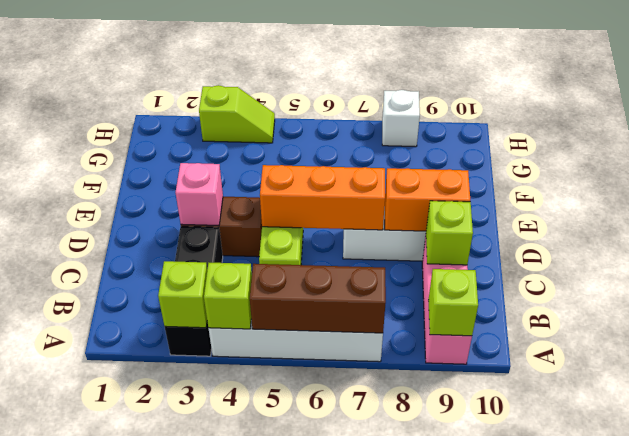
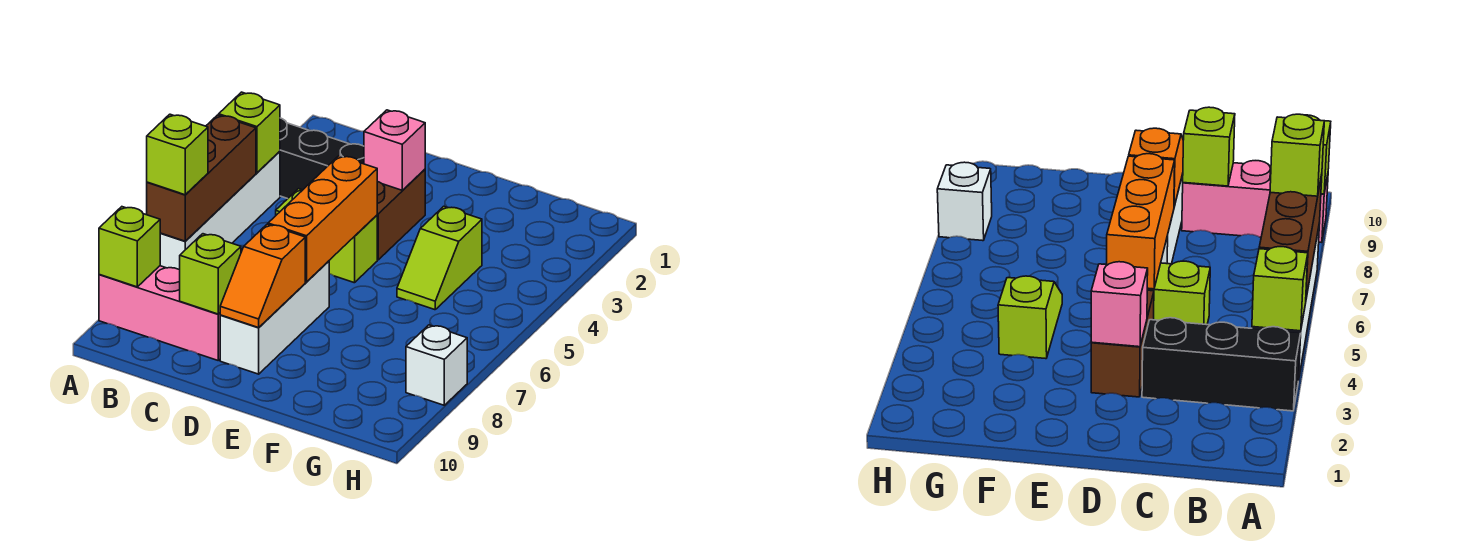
lime brick A3 level 2 -> lime brick A7 level 3
orange brick D8:D9 level 2 -> orange slope D8:D9 level 2 top 8
lime slope H3:H4 level 1 top 3 -> lime slope F4:F5 level 1 top 4

